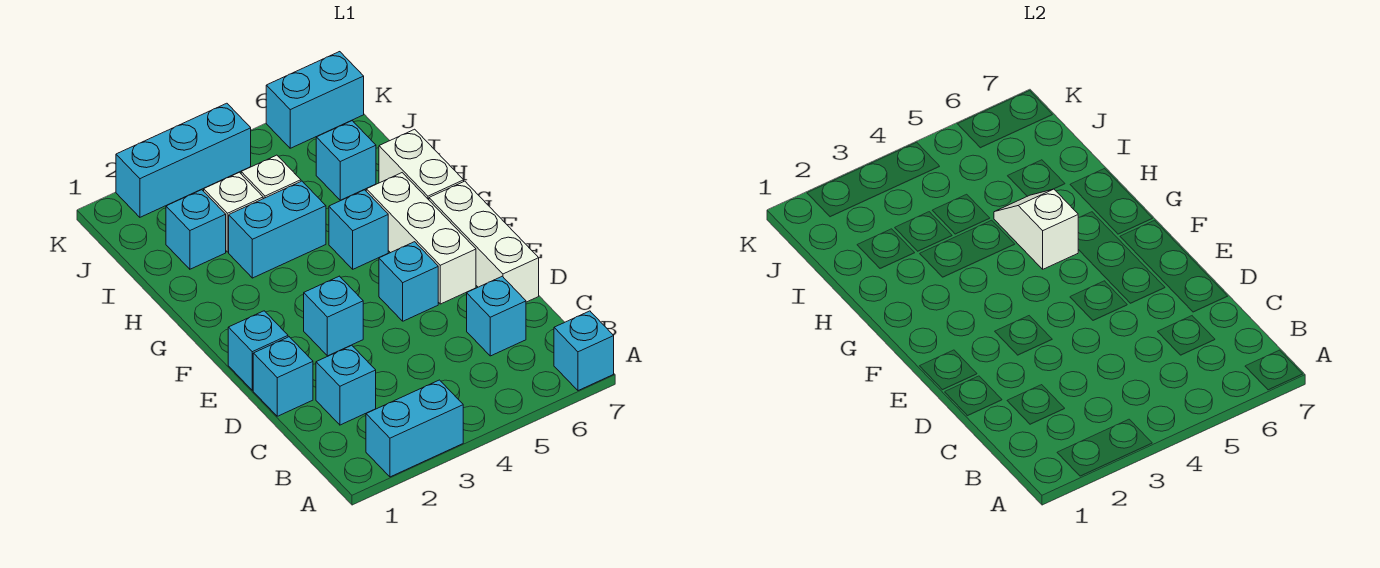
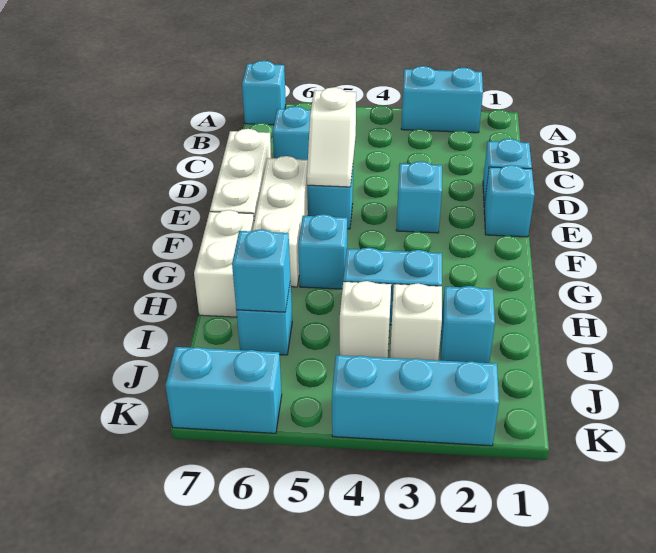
cyan brick C2 level 1 -> cyan brick I6 level 2
white slope G5:H5 level 2 top G -> white slope D5:E5 level 2 top D

